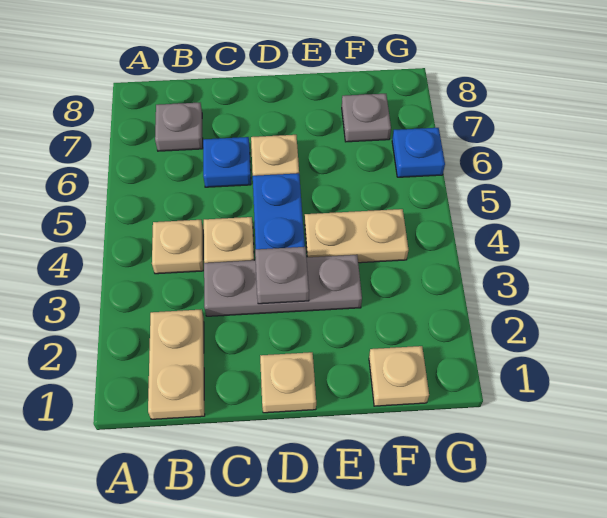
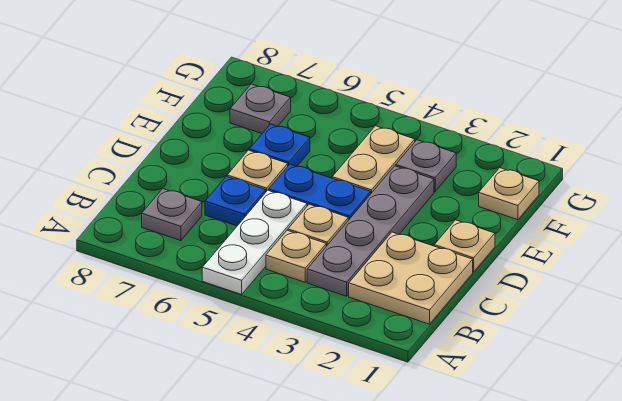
none -> white plate A5:C5 level 1
tan plate B1:B2 level 1 -> tan plate B1:C2 level 1
grey plate C3:E3 level 1 -> grey plate B3:E3 level 1
grey plate D3 level 2 -> grey plate F3 level 1
blue plate G6 level 1 -> blue plate E6 level 1

